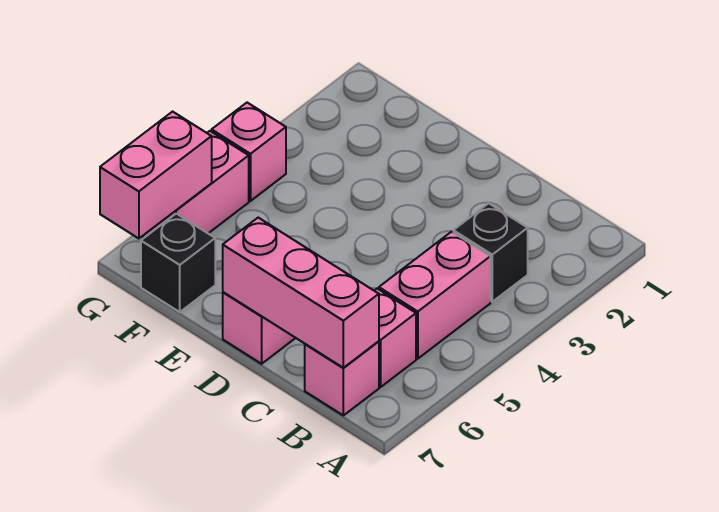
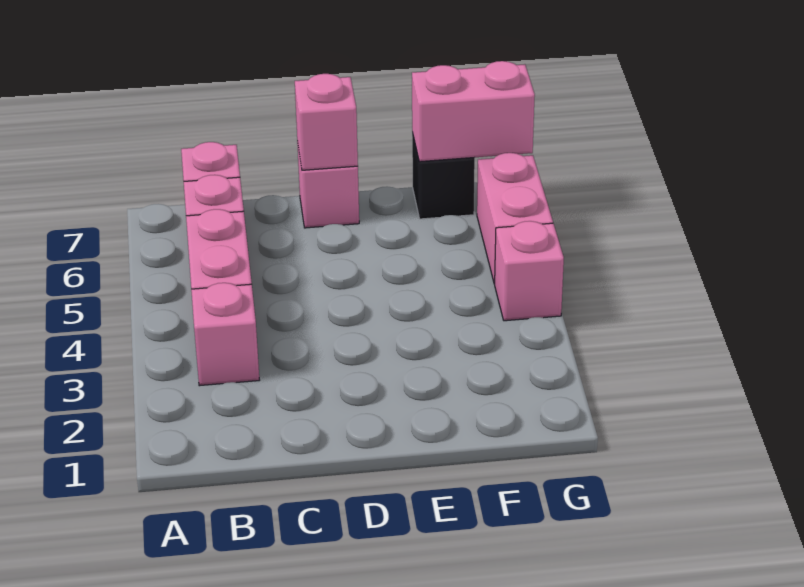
black brick B3 level 1 -> pink brick B3 level 1
pink brick B7:D7 level 2 -> pink brick D7 level 2
pink brick G6:G7 level 2 -> pink brick F7:G7 level 2

